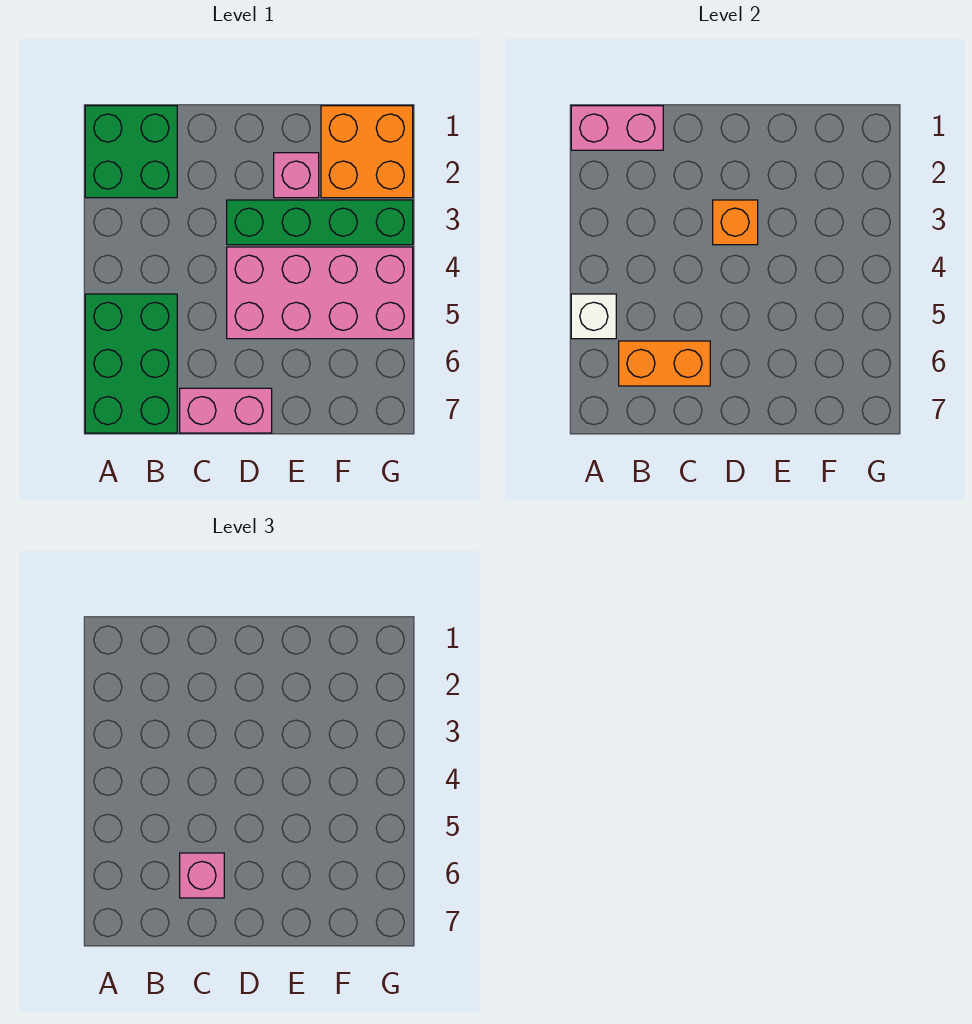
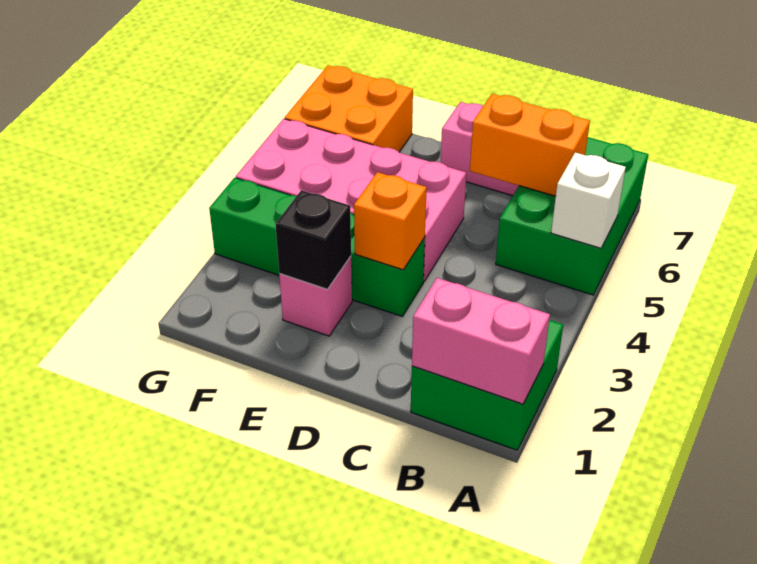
pink brick C6 level 3 -> none
none -> black brick E2 level 2
orange brick F1:G2 level 1 -> orange brick F6:G7 level 1

